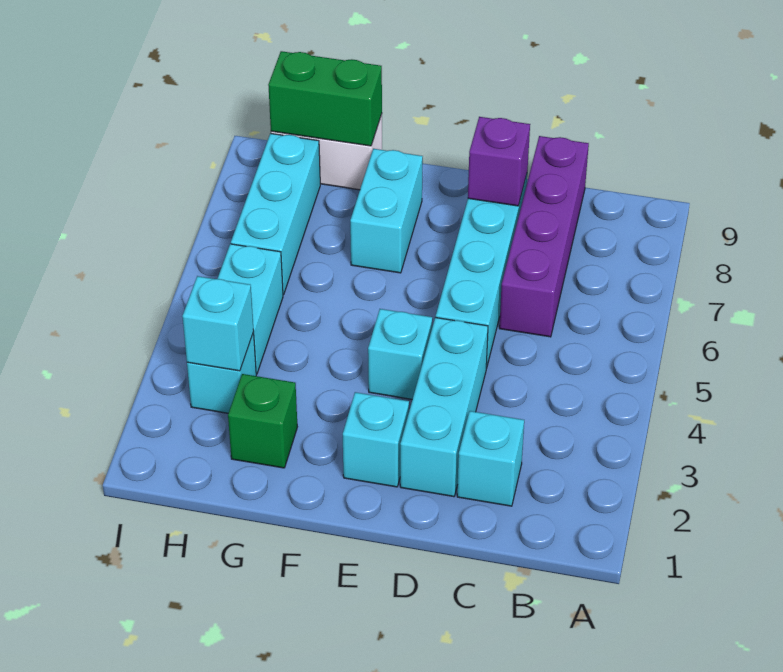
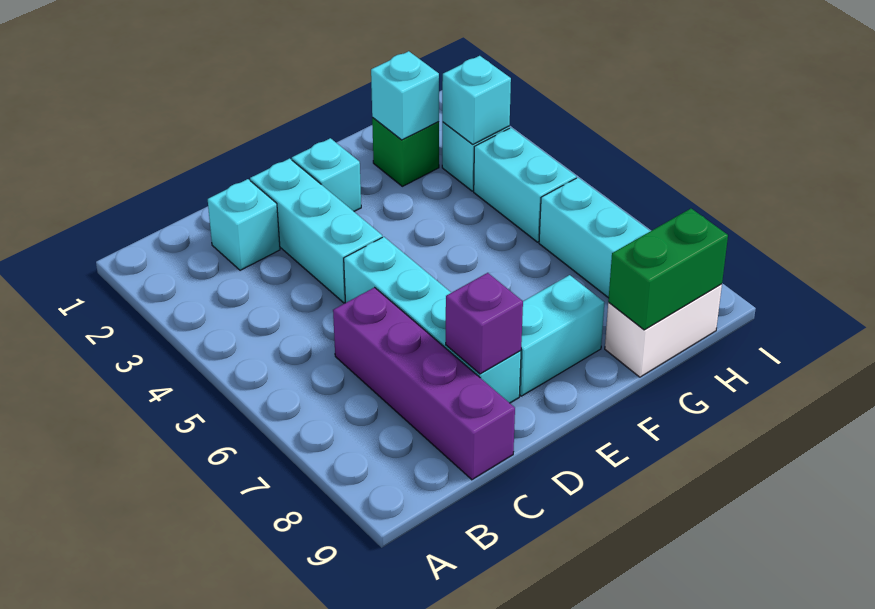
cyan brick E4 level 1 -> cyan brick G2 level 2
cyan brick F7:F8 level 1 -> cyan brick E8:F8 level 1

